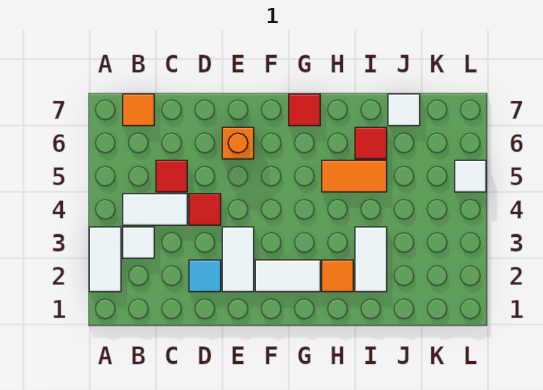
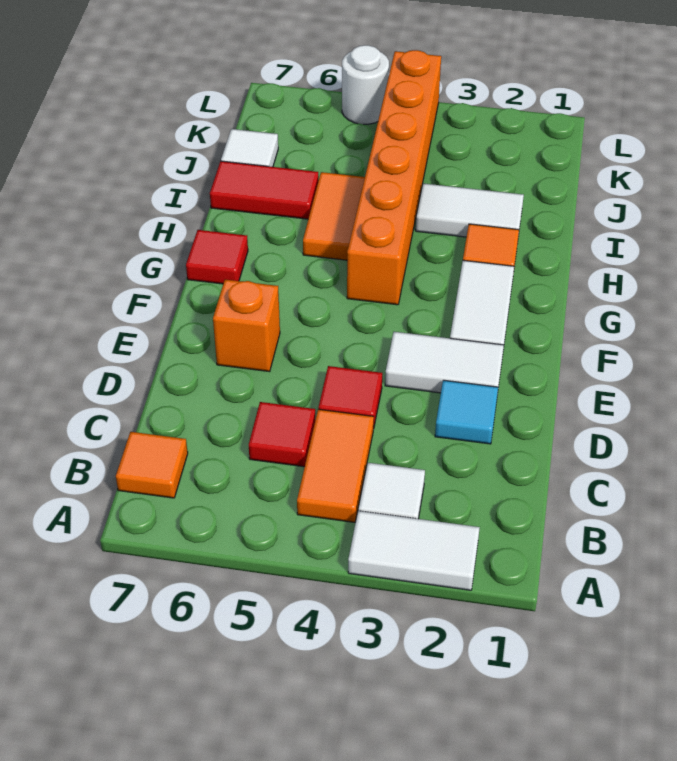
white tile B4:C4 level 1 -> orange tile B4:C4 level 1
none -> orange brick G4:L4 level 1
red tile I6 level 1 -> red tile I6:I7 level 1
white tile L5 level 1 -> white round brick L5 level 1

